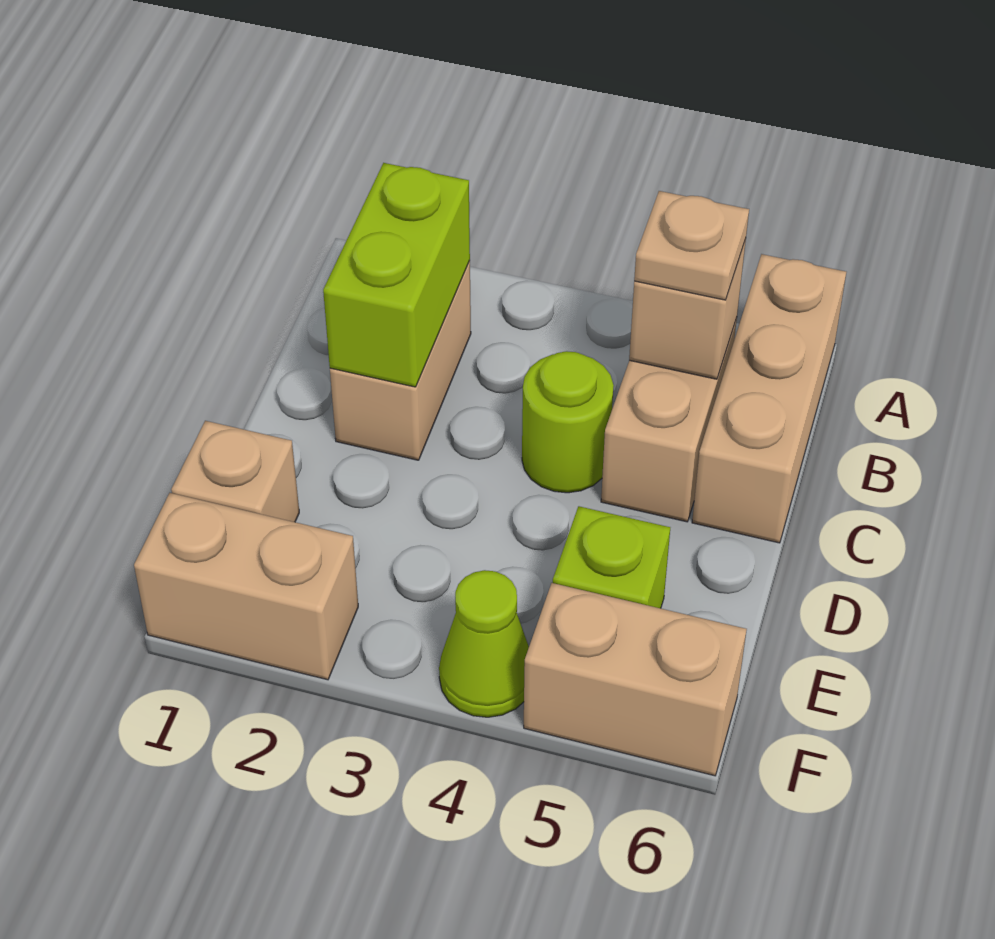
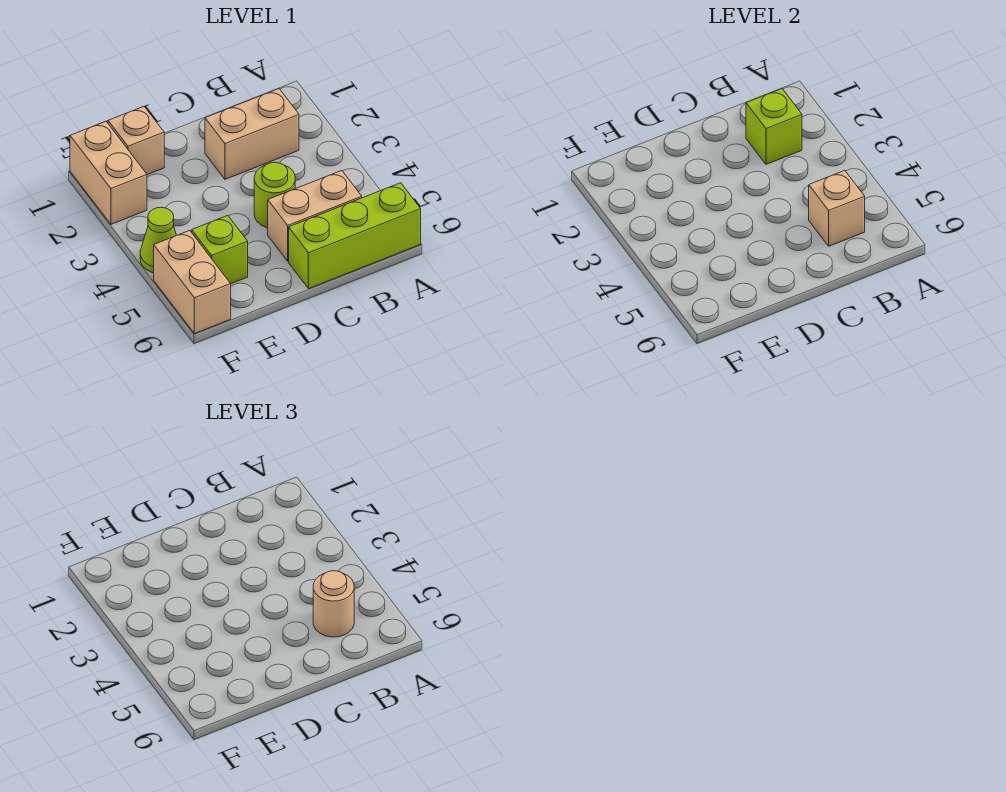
tan brick A6:C6 level 1 -> lime brick A6:C6 level 1
lime brick B2:C2 level 2 -> lime brick B2 level 2
tan plate B5 level 3 -> tan round brick B5 level 3

